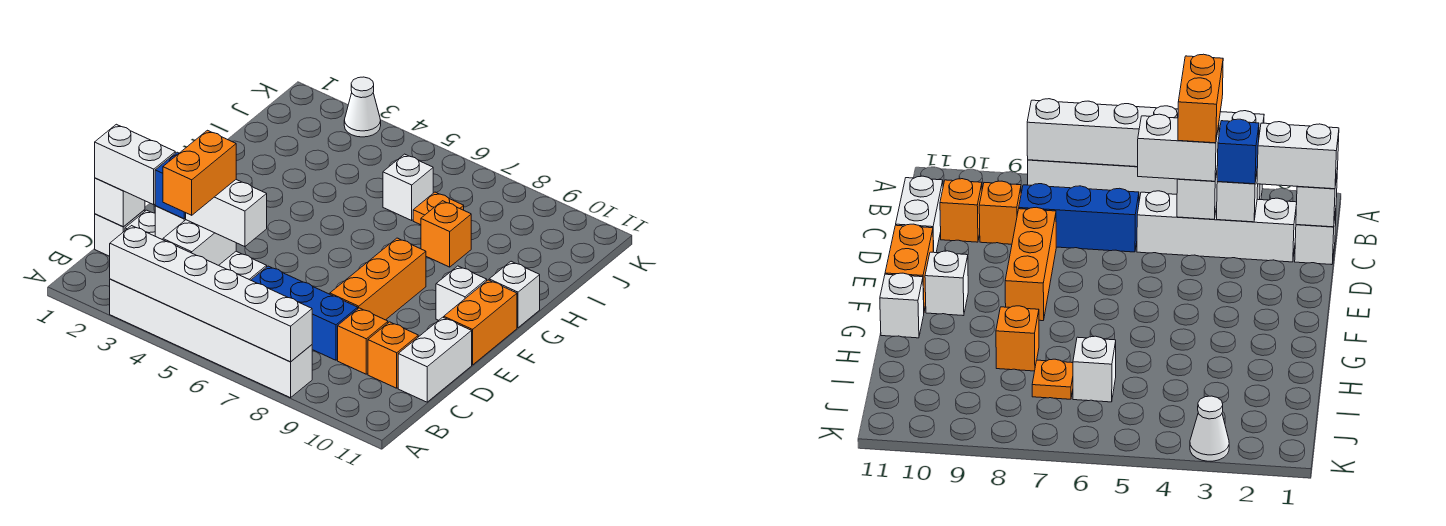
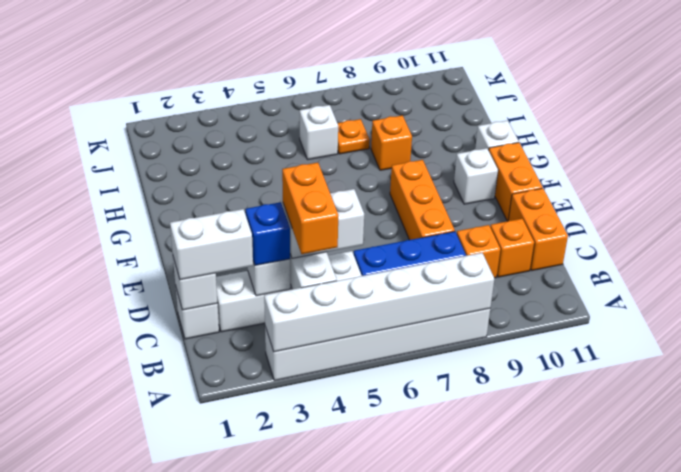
white brick C11:D11 level 1 -> orange brick C11:D11 level 1
white cone K3 level 1 -> none

